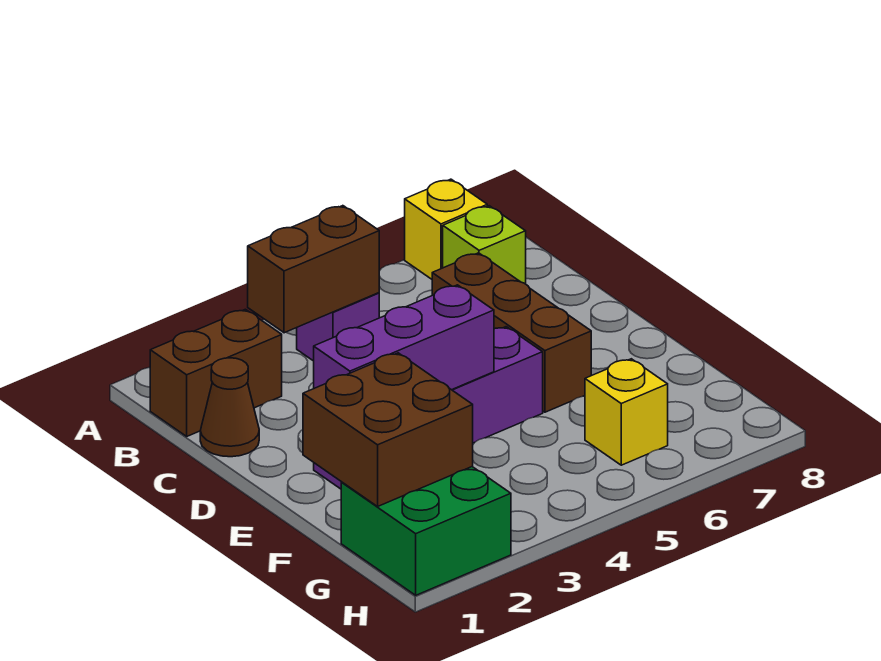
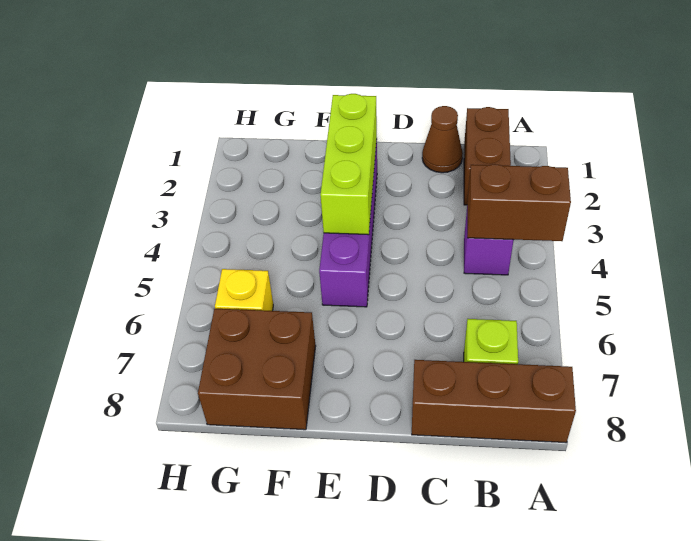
yellow brick A7 level 1 -> none
brown brick B3:B4 level 2 -> brown brick A4:B4 level 2
brown brick C6:E6 level 1 -> brown brick A8:C8 level 1
purple brick E2:E4 level 2 -> lime brick E2:E4 level 2
brown brick F1:G2 level 2 -> brown brick F7:G8 level 1
green brick G1:H2 level 1 -> none

